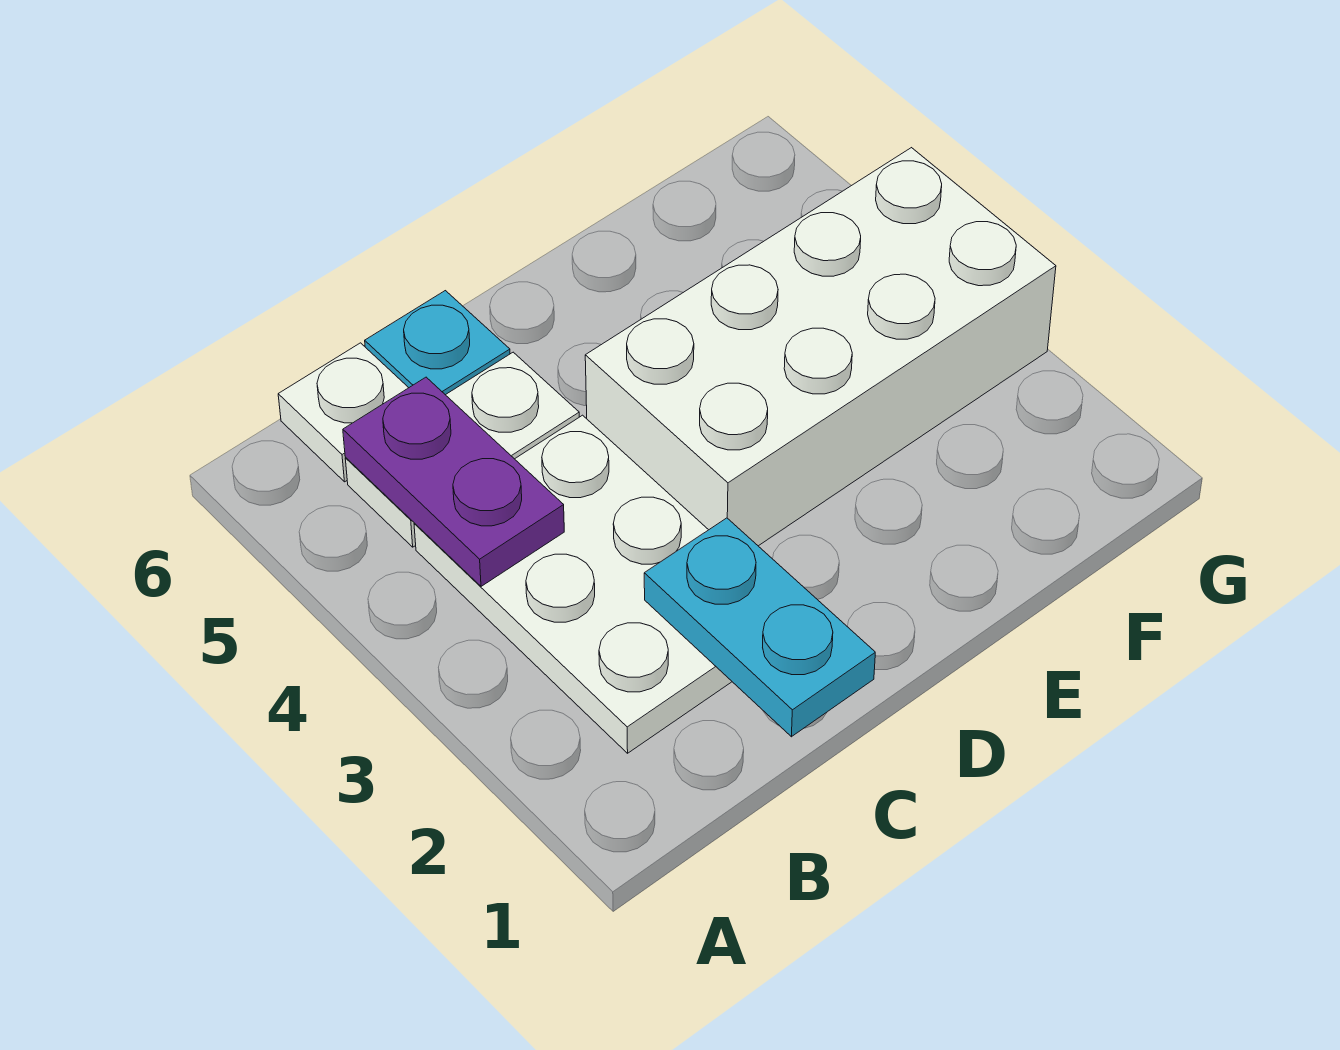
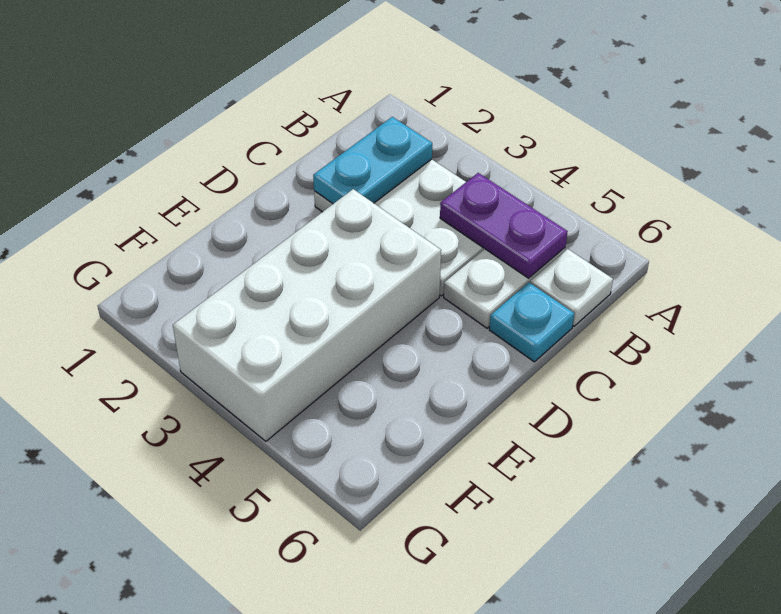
cyan plate C1:C2 level 2 -> cyan plate B2:C2 level 2

